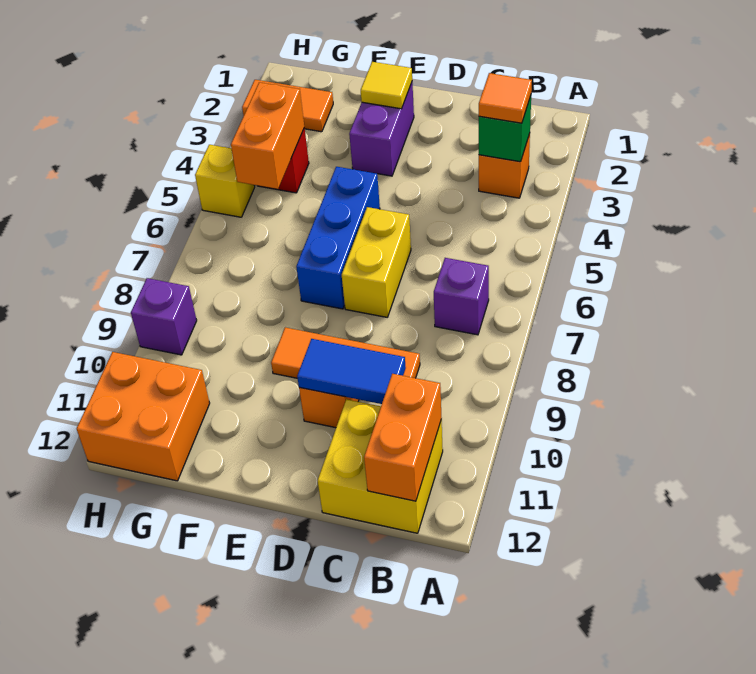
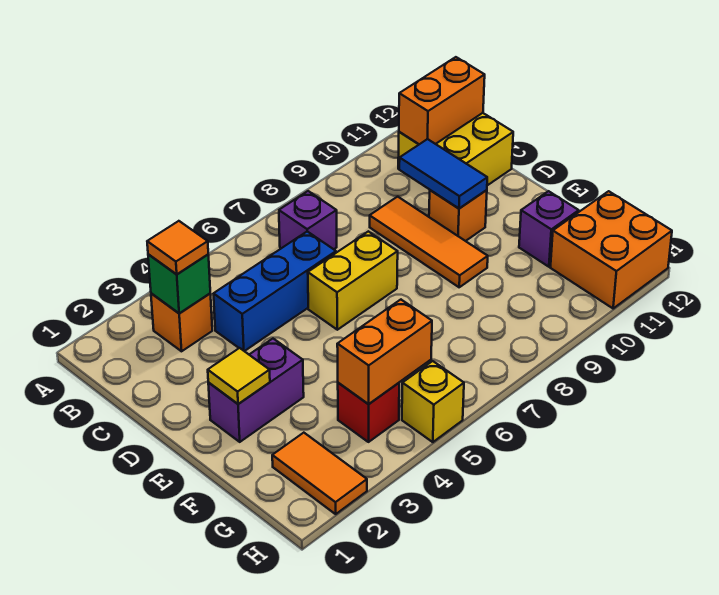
blue brick E5:E7 level 1 -> blue brick C4:C6 level 1
purple brick H9 level 1 -> purple brick F11 level 1

